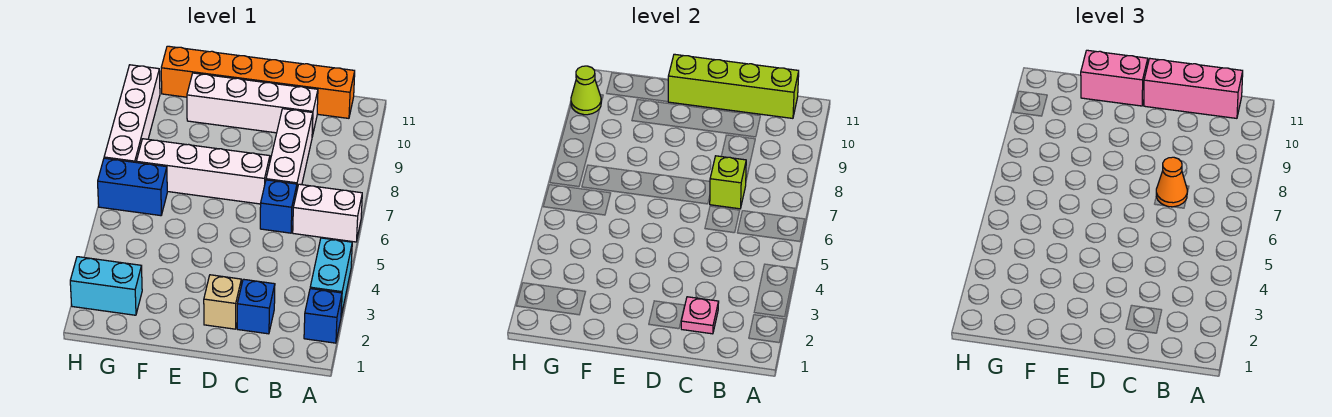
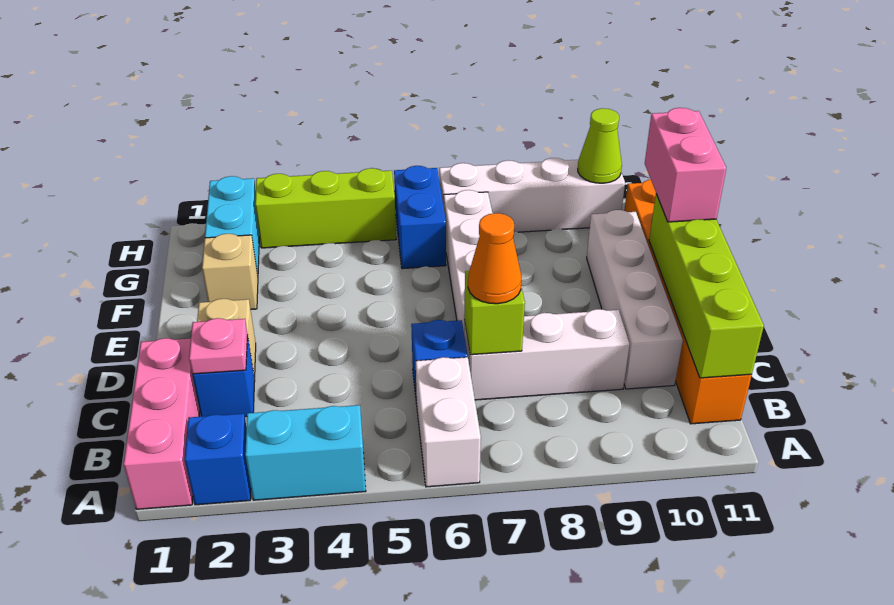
pink brick B11:D11 level 3 -> pink brick A1:C1 level 1
none -> tan brick F2 level 1
none -> lime brick H3:H5 level 1

